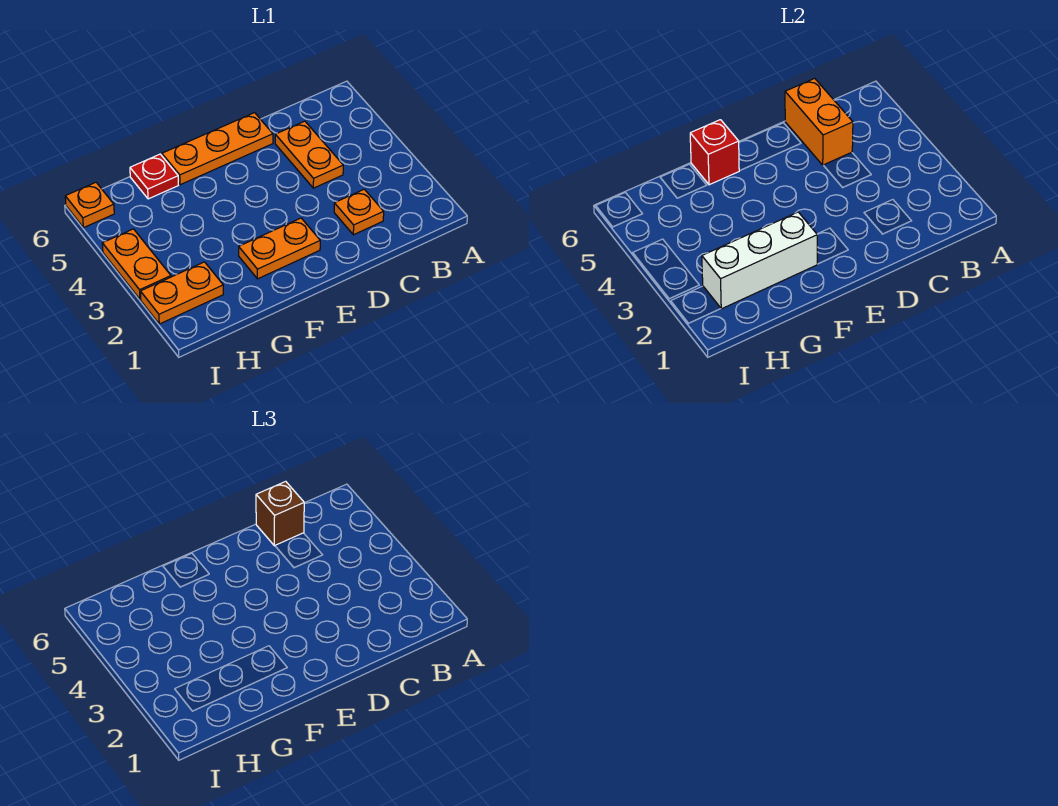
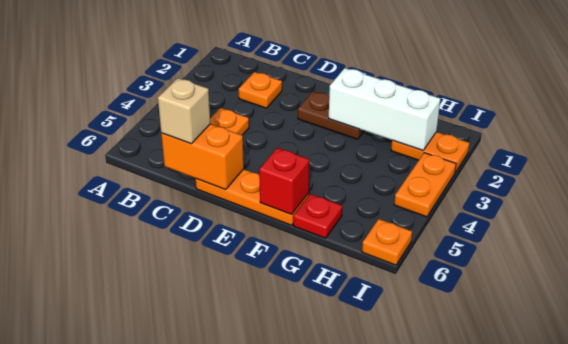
orange brick C5:C6 level 2 -> orange brick C6:D6 level 2
brown brick C6 level 3 -> tan brick C6 level 3
orange plate E2:F2 level 1 -> brown plate E2:F2 level 1

